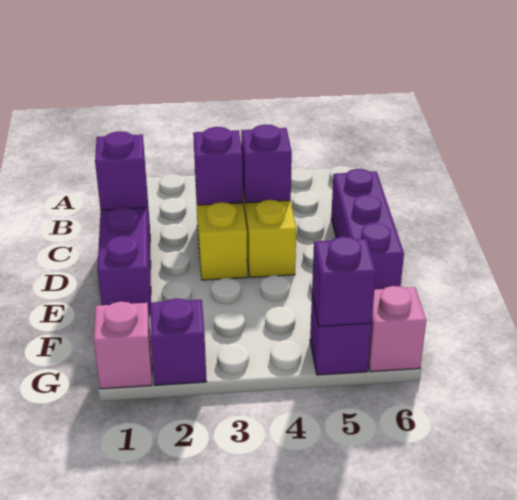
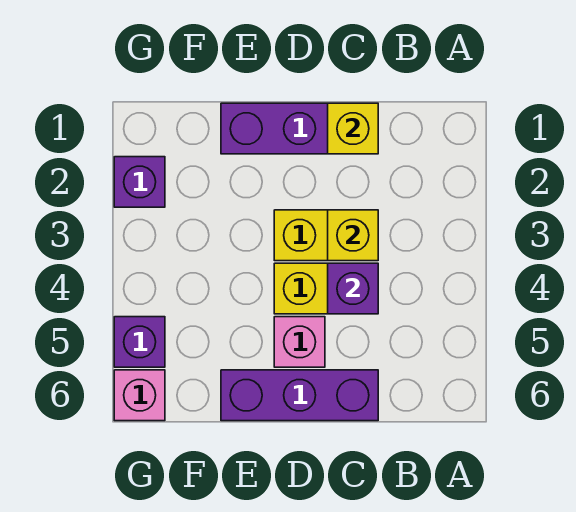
purple brick C1 level 2 -> yellow brick C1 level 2
purple brick C3 level 2 -> yellow brick C3 level 2
pink brick G1 level 1 -> pink brick D5 level 1
purple brick G5 level 2 -> none

